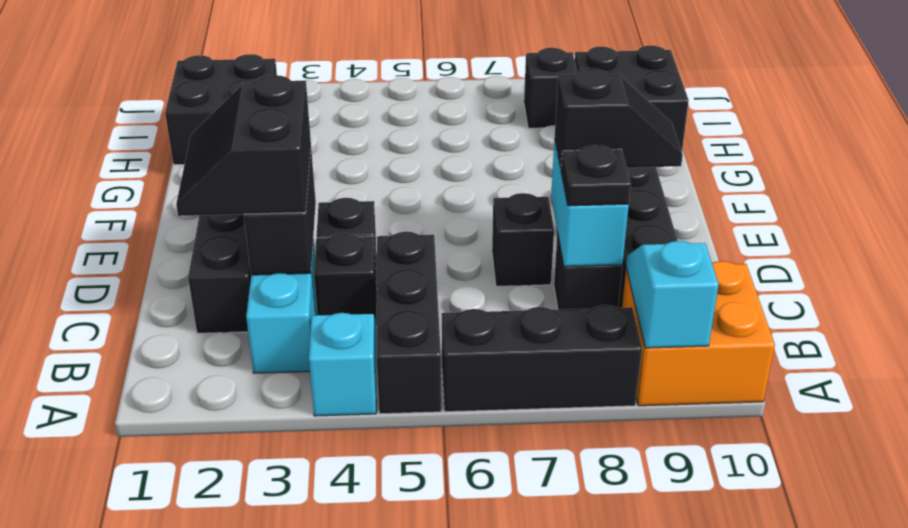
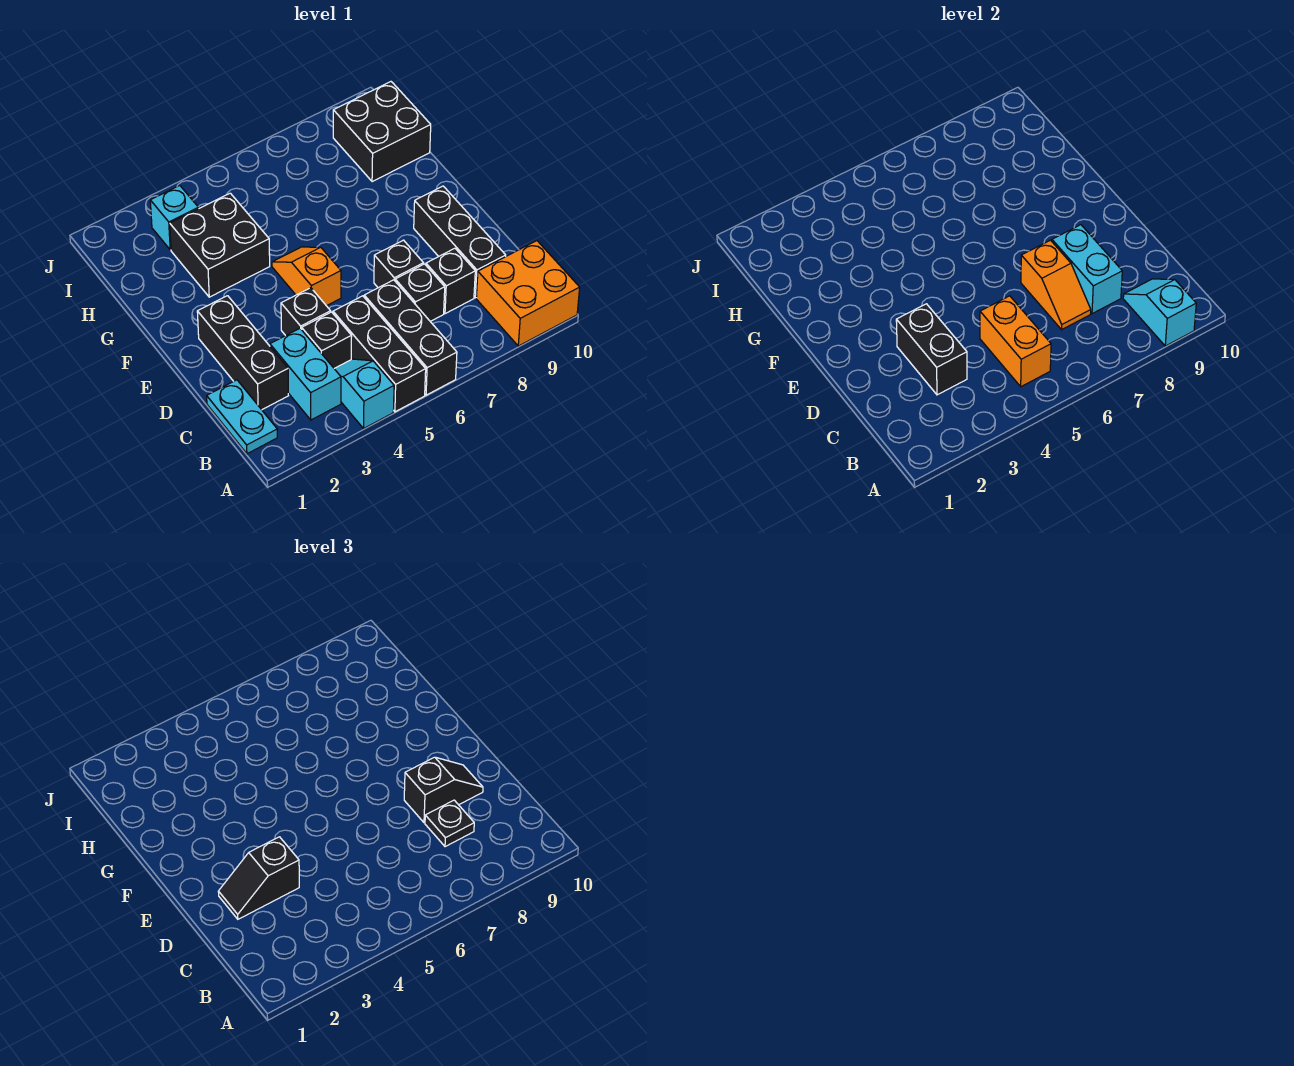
black brick A6:A8 level 1 -> black brick A6:C6 level 1
none -> cyan plate B1:C1 level 1
none -> orange brick B5:C5 level 2
black slope C2:D3 level 3 top 3 -> black slope D2:D3 level 3 top 3
none -> orange slope C7:D7 level 2 top D
none -> orange slope E5:F5 level 1 top E
black brick H1:I2 level 1 -> black brick G3:H4 level 1
none -> cyan brick I3 level 1
black brick I8 level 1 -> black brick C7 level 1

